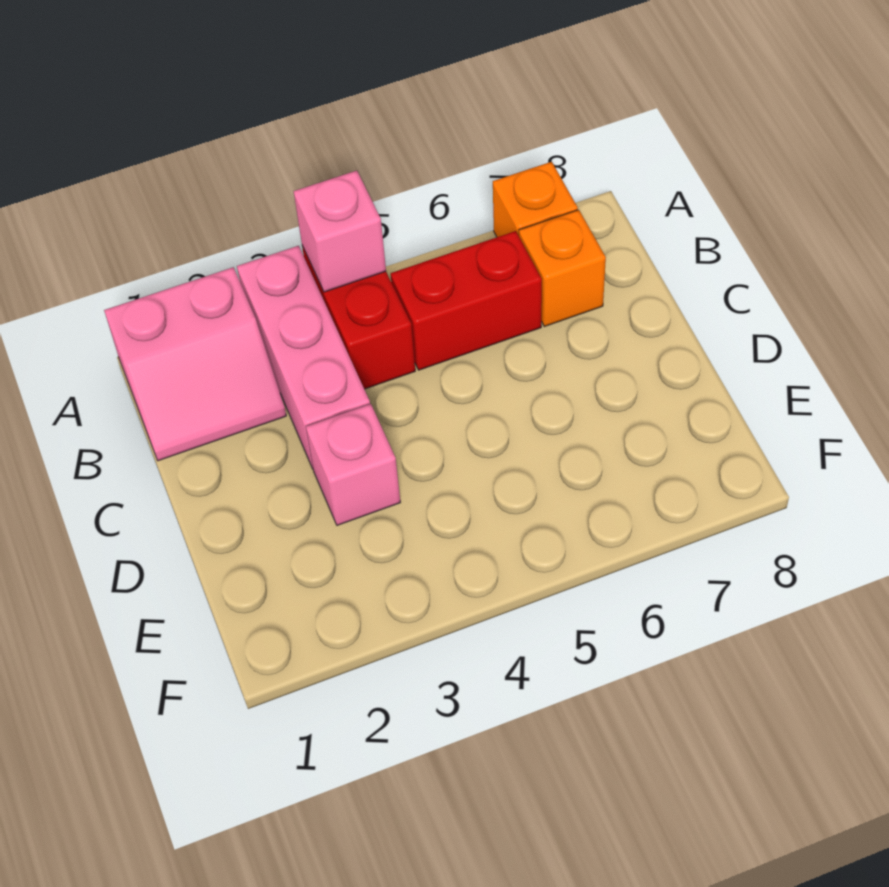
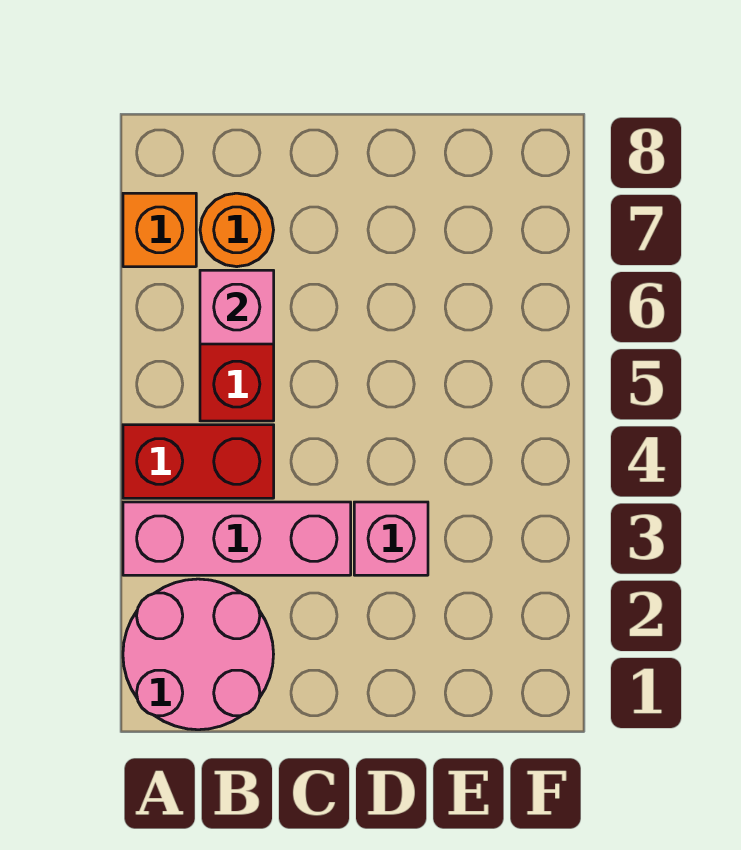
pink slope A1:B2 level 1 top A -> pink round brick A1:B2 level 1
pink brick A4 level 2 -> pink brick B6 level 2
orange brick B7 level 1 -> orange round brick B7 level 1

